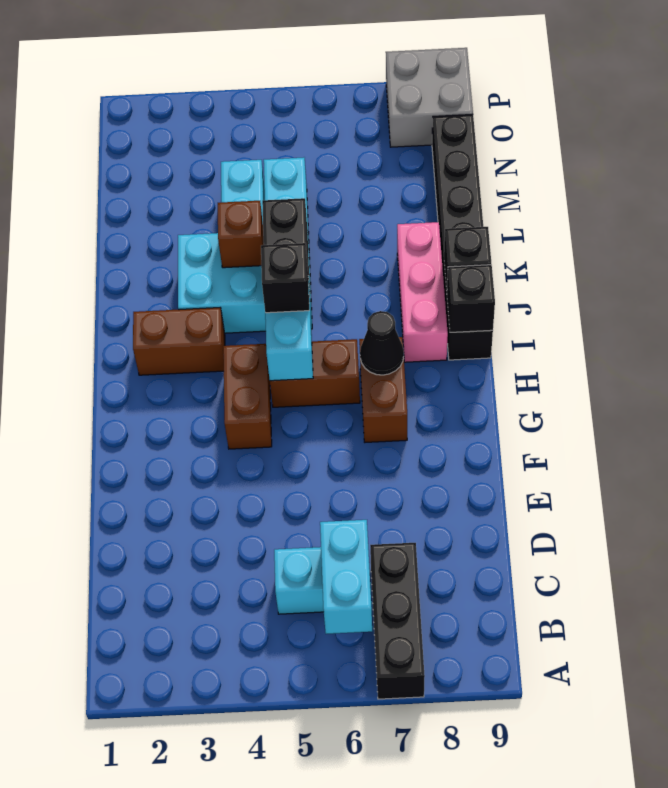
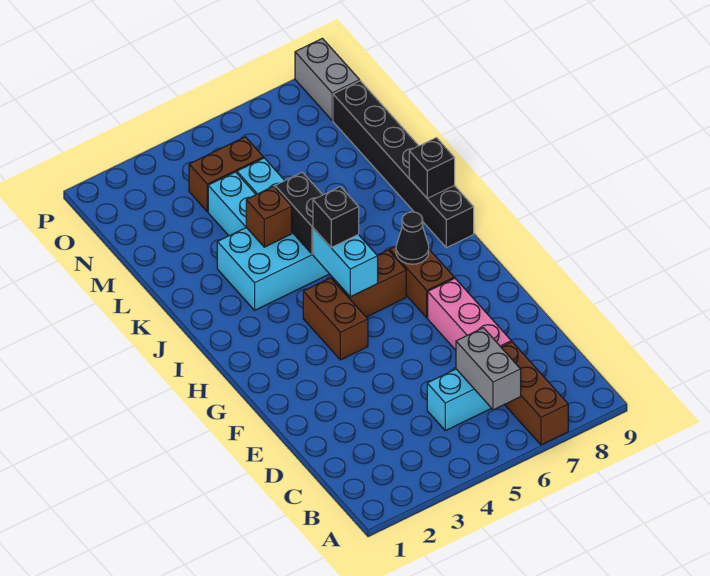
black brick A7:C7 level 1 -> brown brick A7:C7 level 1
cyan brick B6:C6 level 2 -> grey brick B6:C6 level 2
brown brick I2:I3 level 1 -> brown brick N4:N5 level 1
pink brick I8:K8 level 1 -> pink brick D7:F7 level 1
black brick I9 level 2 -> none
grey brick O8:P9 level 1 -> grey brick O9:P9 level 1

